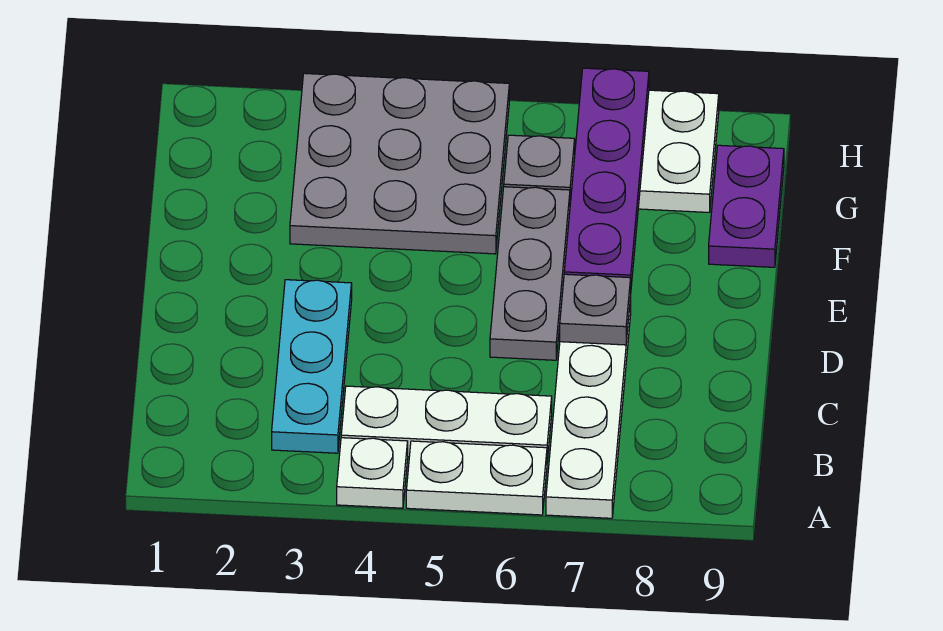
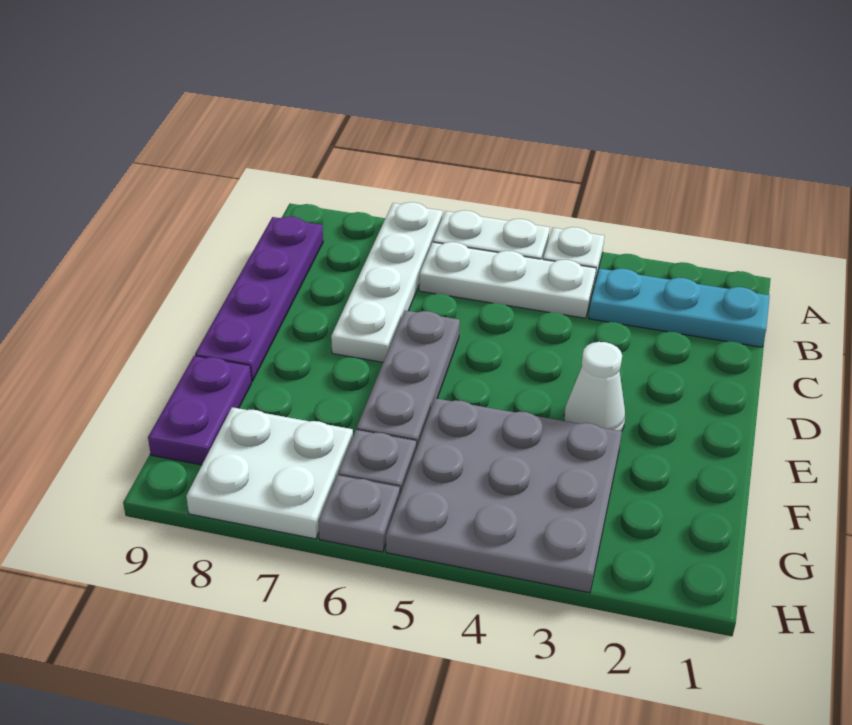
cyan plate B3:D3 level 1 -> cyan plate B1:B3 level 1
grey plate D7 level 2 -> grey plate H6 level 1
none -> white cone E3 level 1
purple plate E7:H7 level 2 -> purple plate B9:E9 level 1

